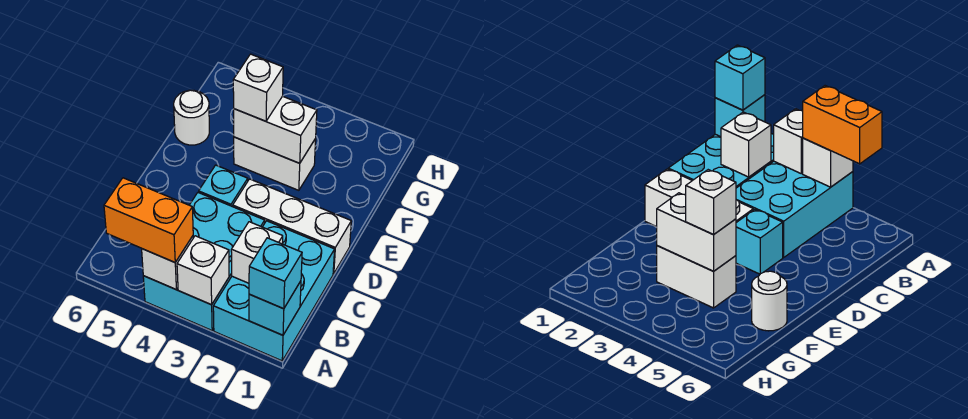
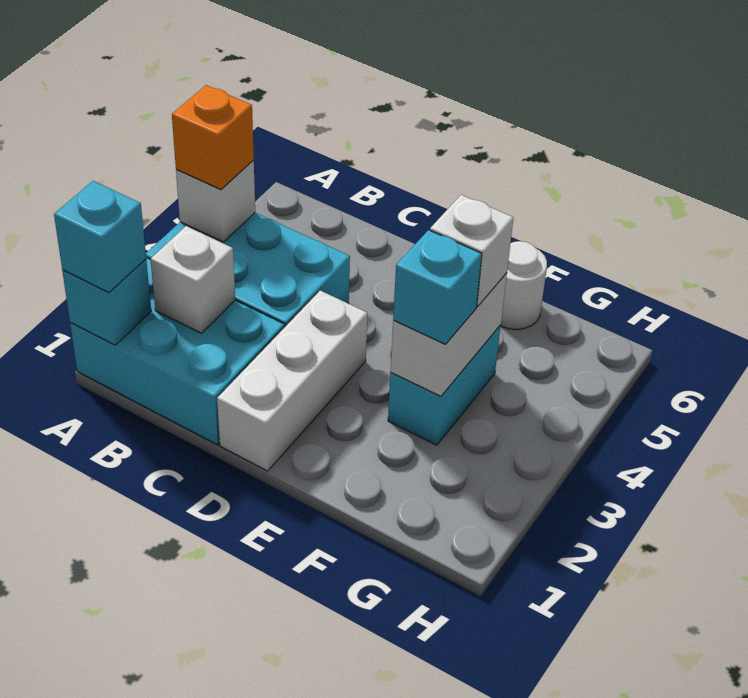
white brick A3 level 2 -> none
orange brick A4:A5 level 3 -> orange brick A4 level 3
cyan brick D4 level 1 -> cyan brick F3 level 3
white brick F3:F4 level 1 -> cyan brick F3:F4 level 1

